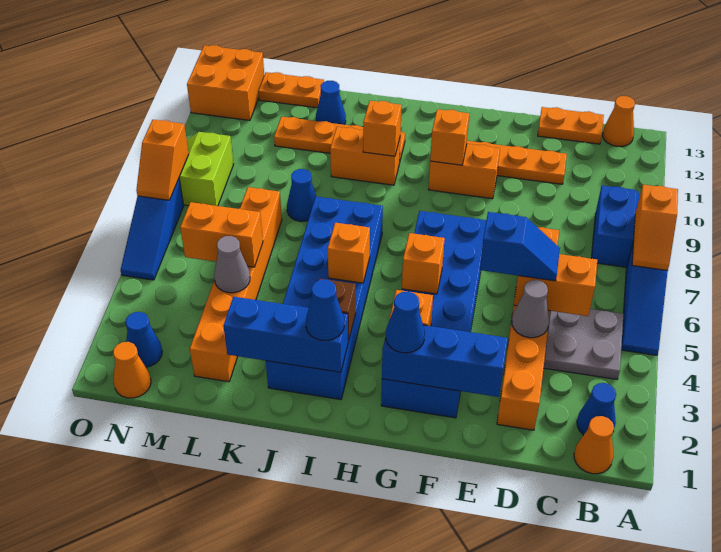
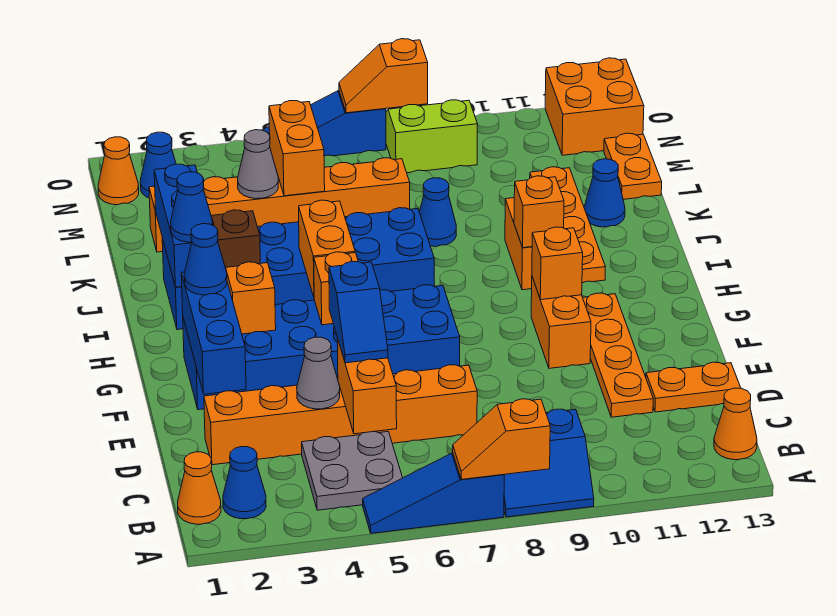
orange plate C13:D13 level 1 -> orange plate D12:D13 level 1
orange brick I5 level 2 -> orange brick H5:I5 level 2

